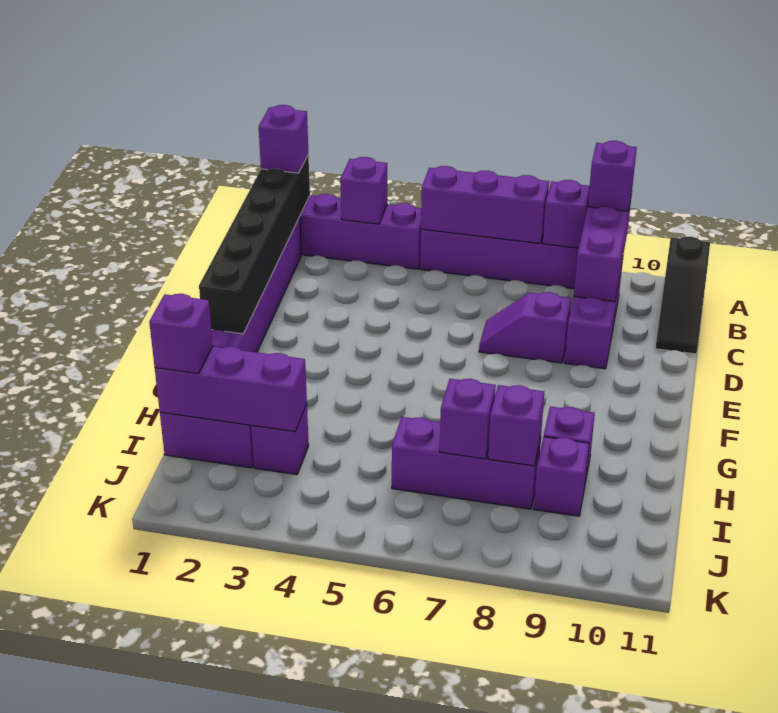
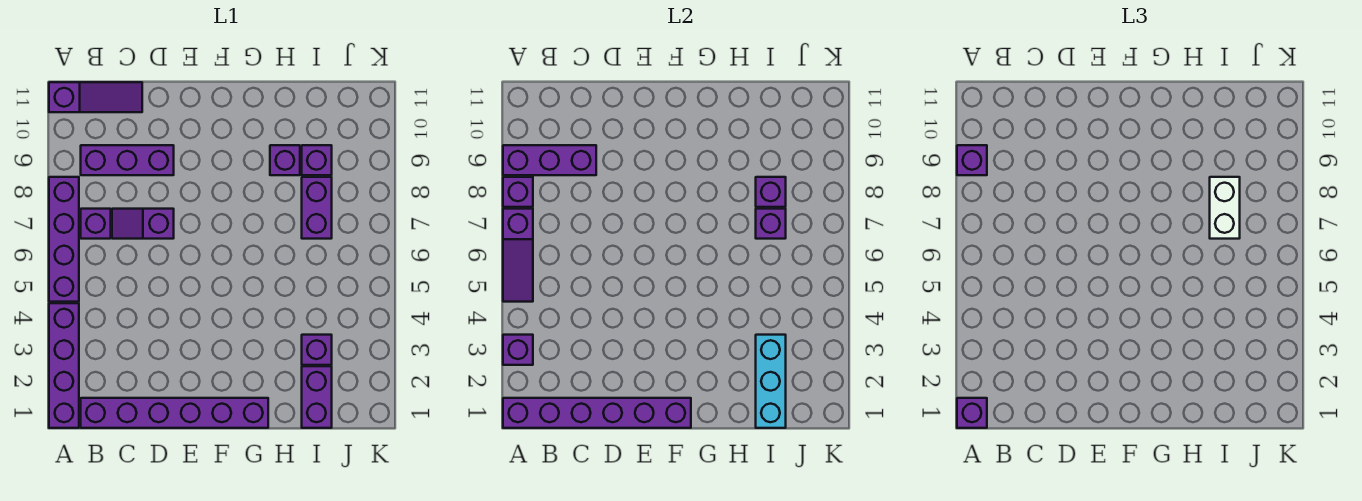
black brick A1:F1 level 2 -> purple brick A1:F1 level 2
purple brick A5:A7 level 2 -> purple slope A5:A7 level 2 top 7
black slope A11:C11 level 1 top A -> purple slope A11:C11 level 1 top A
purple slope D7:D8 level 1 top 8 -> purple slope C7:D7 level 1 top D
purple brick I1:I3 level 2 -> cyan brick I1:I3 level 2
purple brick I1 level 3 -> purple brick B7 level 1
purple brick I6:I8 level 1 -> purple brick I7:I8 level 1
none -> white brick I7:I8 level 3

